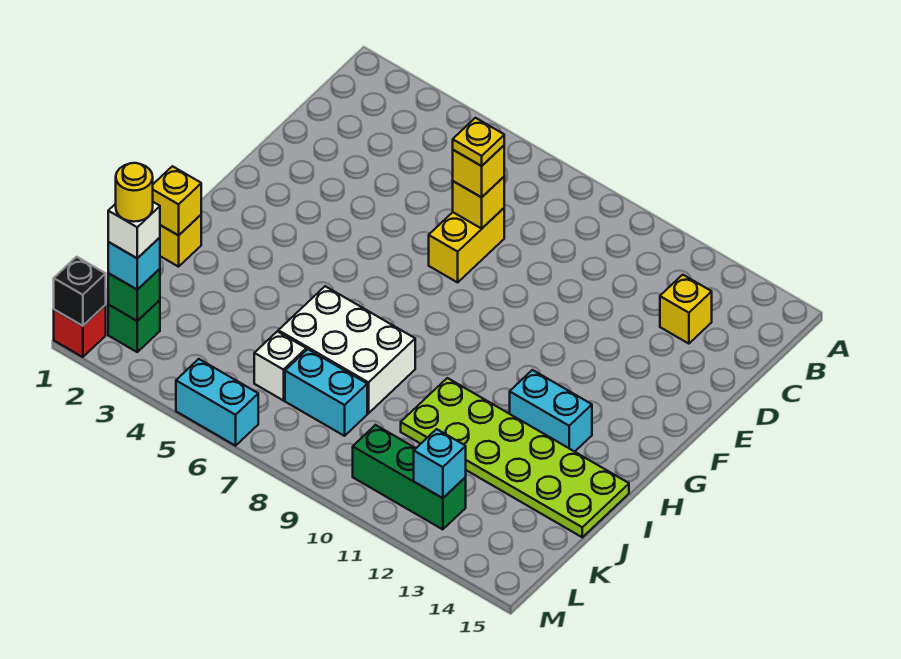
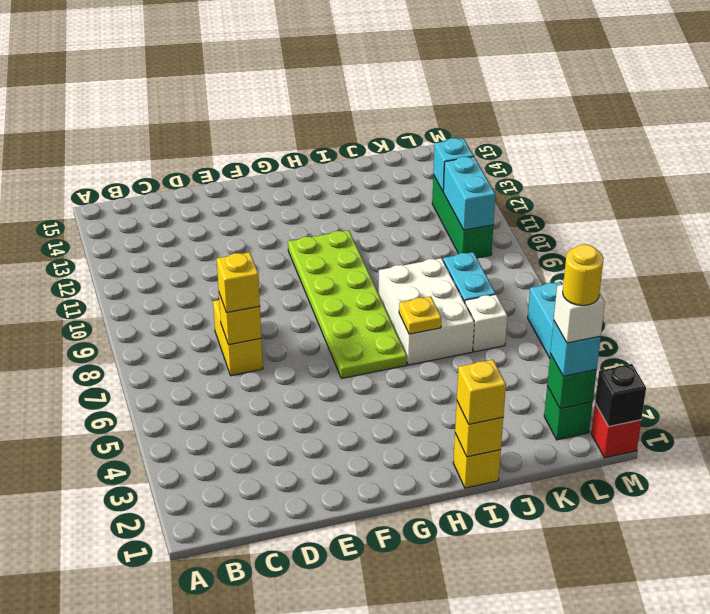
yellow brick C13 level 1 -> yellow brick I1 level 3
yellow brick D7:E7 level 1 -> yellow brick D7:D8 level 1
yellow plate D7 level 4 -> yellow plate I6 level 2
cyan brick H12:H13 level 1 -> cyan brick L10:L11 level 2
lime plate I10:J15 level 1 -> lime plate G6:H11 level 1

